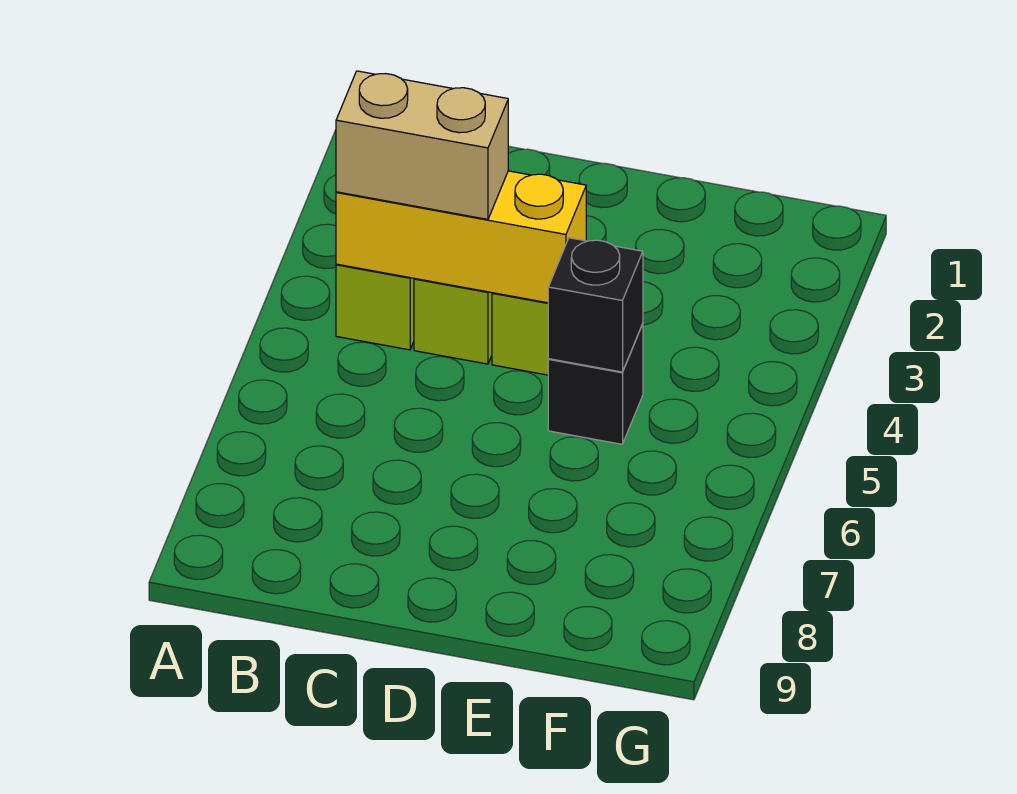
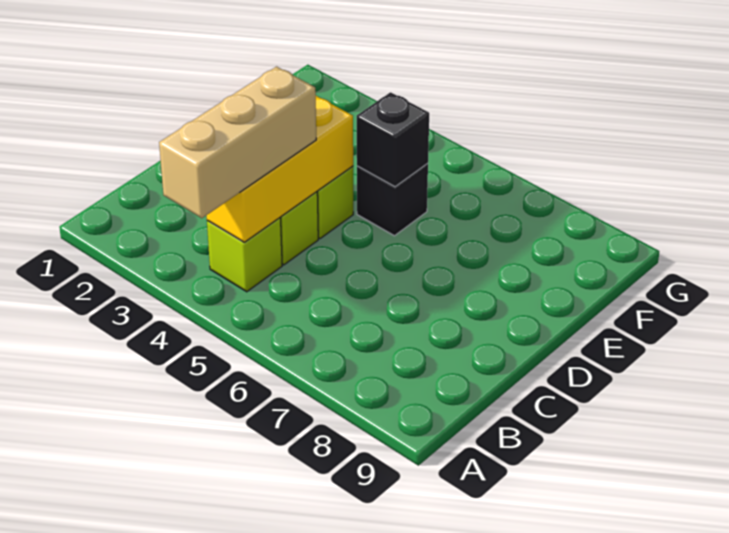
tan brick B4:C4 level 3 -> tan brick A4:C4 level 3

